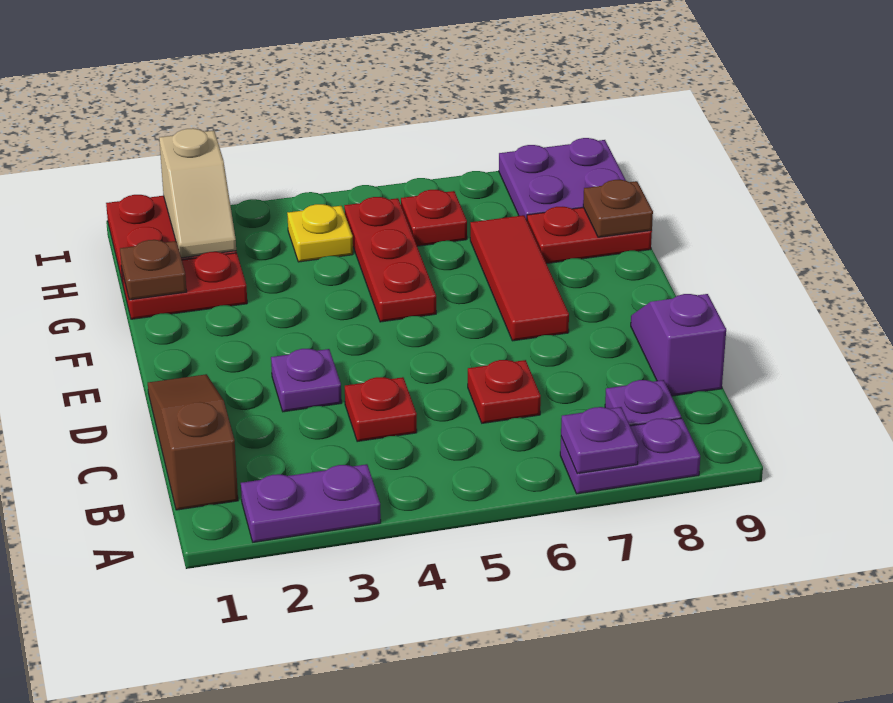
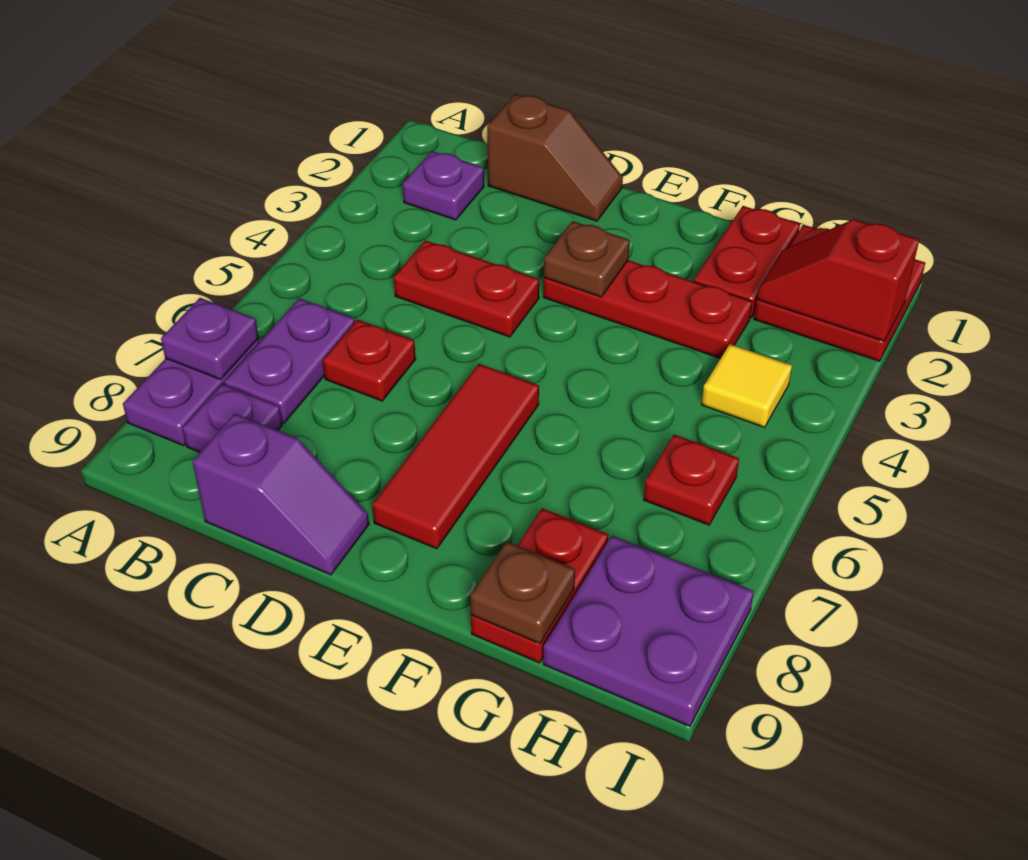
purple plate A2:A3 level 1 -> purple plate B6:B7 level 1
brown slope B1:D1 level 1 top B -> brown slope C1:D1 level 1 top C
red plate C4 level 1 -> red plate C4:D4 level 1
purple plate D3 level 1 -> purple plate B2 level 1
red tile E7:G7 level 1 -> red tile E6:E8 level 1
red plate F5:H5 level 1 -> red plate E3:G3 level 1
brown plate G1 level 2 -> brown plate E3 level 2
tan slope H2:I2 level 2 top I -> red slope H2:I2 level 2 top I
yellow plate H4 level 1 -> yellow tile H4 level 1

